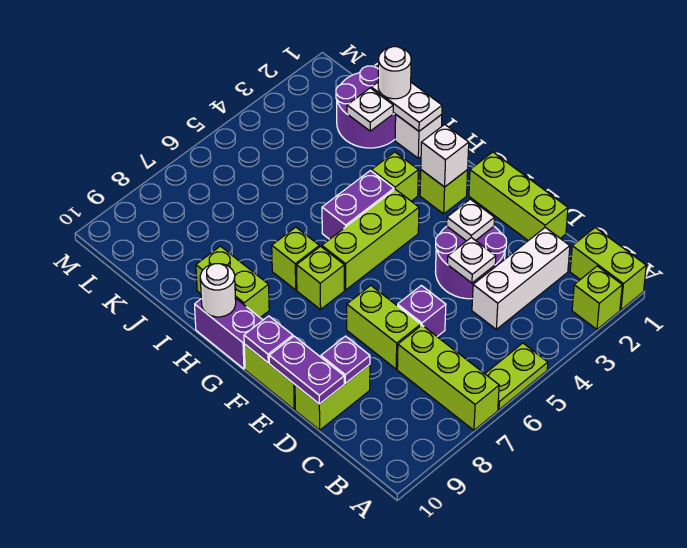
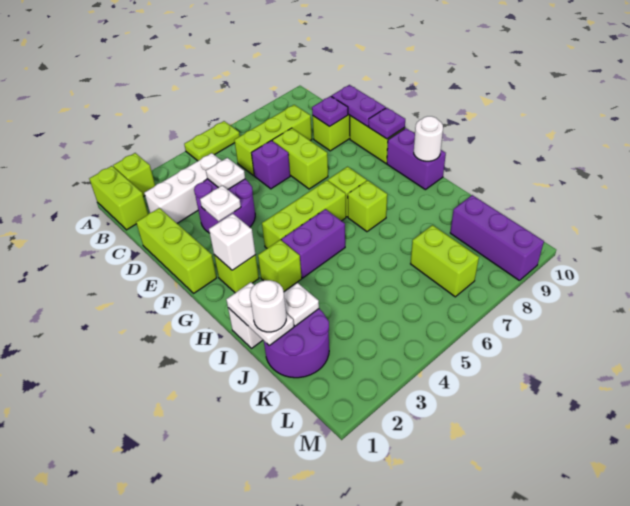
lime brick A7:C7 level 1 -> lime brick C6:C8 level 1
lime brick H9:I9 level 1 -> lime brick K7:L7 level 1
none -> purple brick K9:M9 level 1

